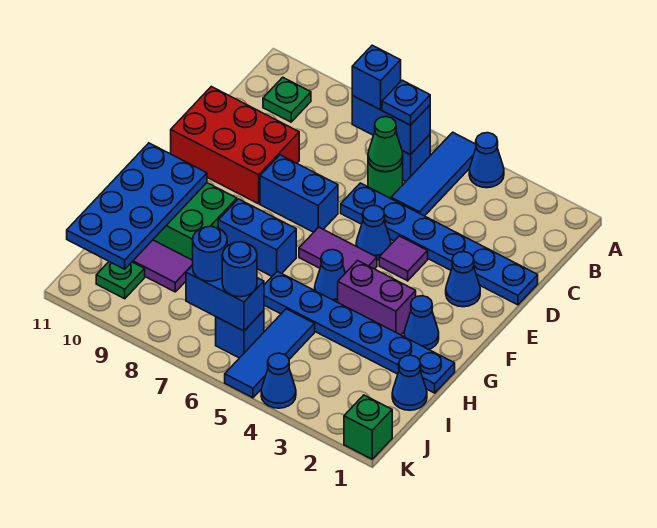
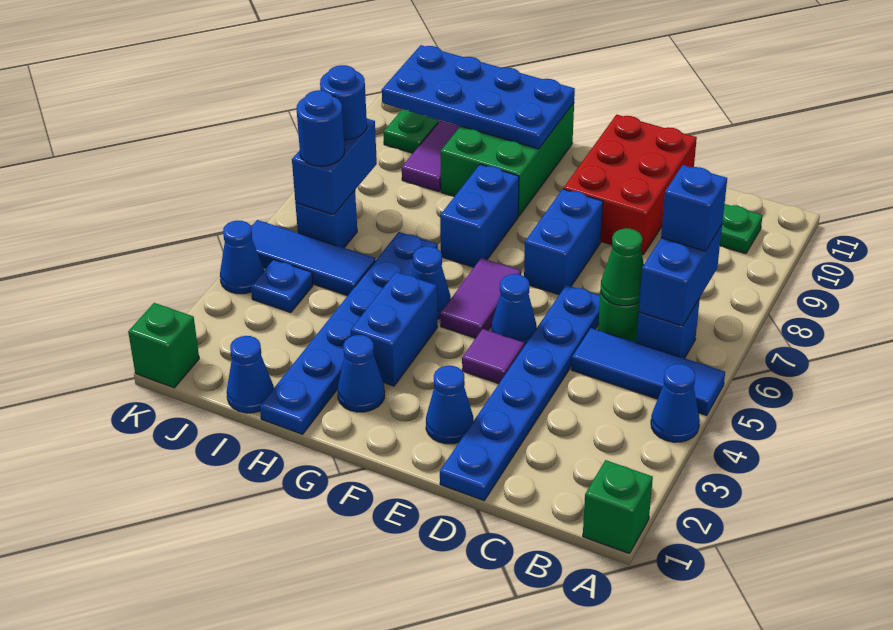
none -> green brick A1 level 1
blue plate B6 level 3 -> blue plate J4 level 1
purple brick G3:G4 level 1 -> blue brick G3:G4 level 1

